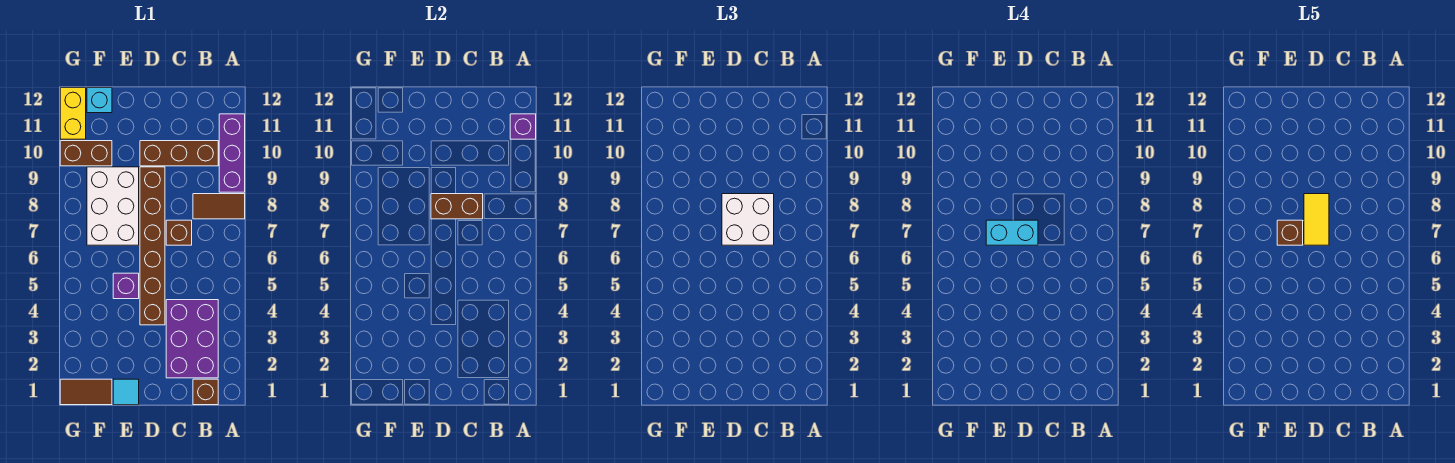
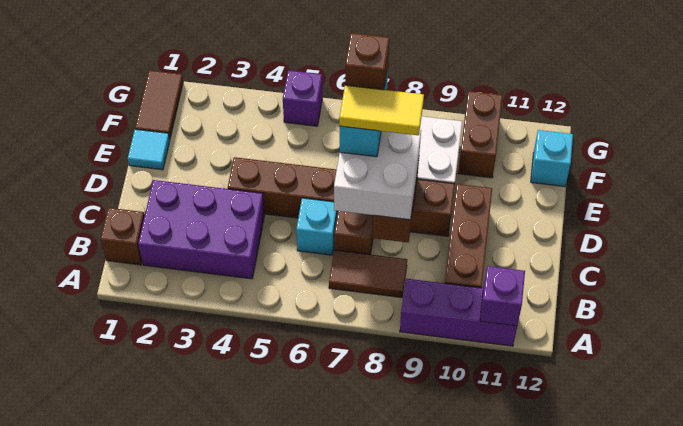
brown tile A8:B8 level 1 -> brown tile B7:B8 level 1
none -> cyan brick C6 level 1
purple brick E5 level 1 -> purple brick G5 level 1
yellow brick G11:G12 level 1 -> none

